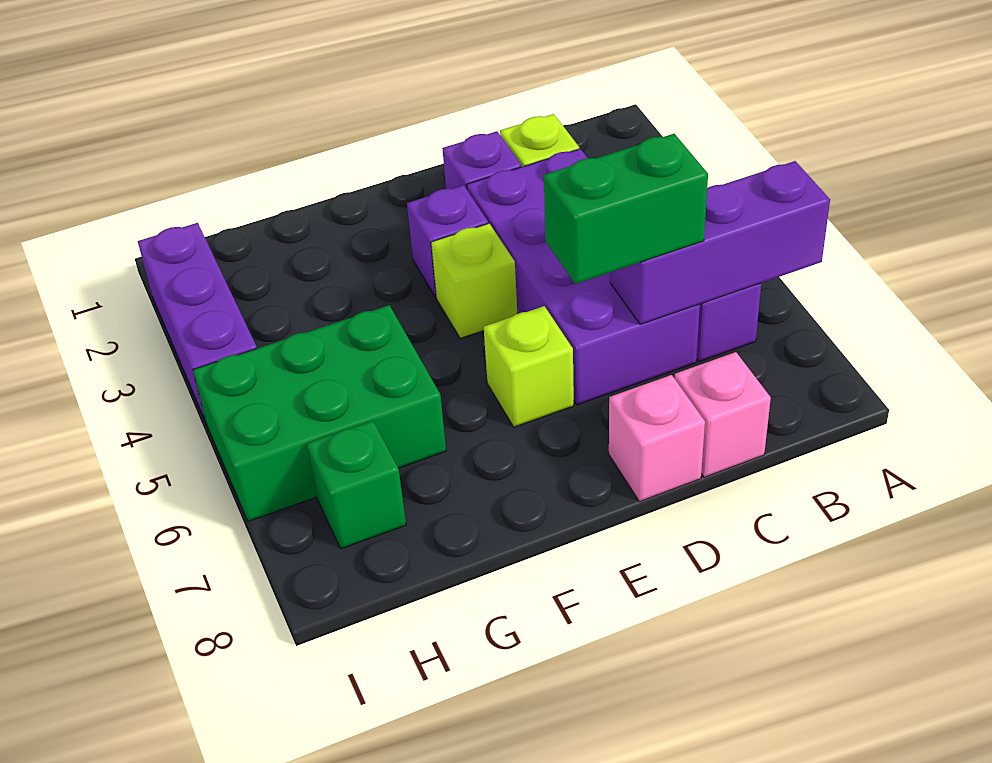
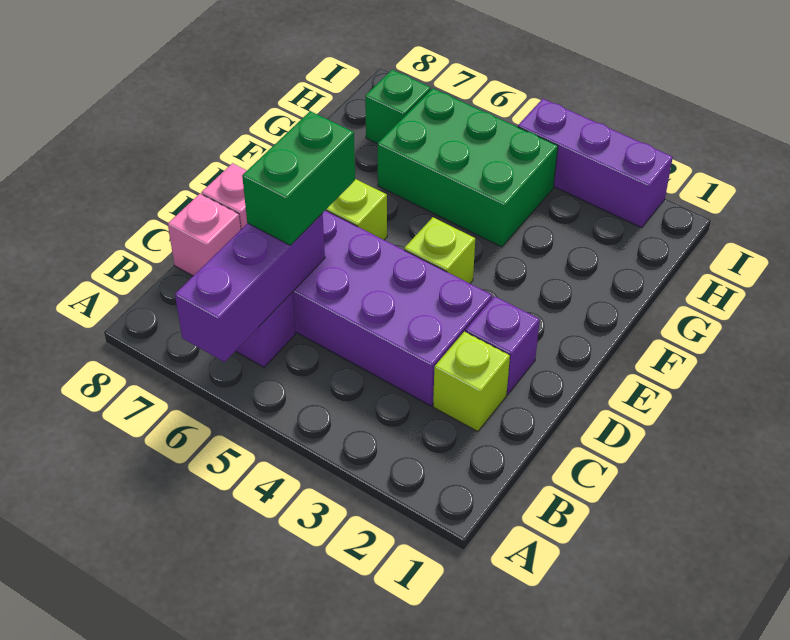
purple brick E3 level 1 -> none
green brick G5:I6 level 1 -> green brick G4:H6 level 1

